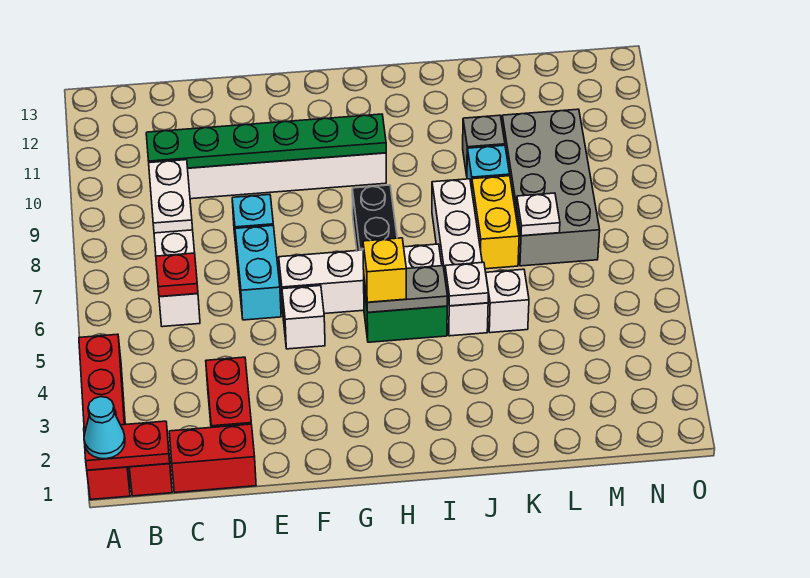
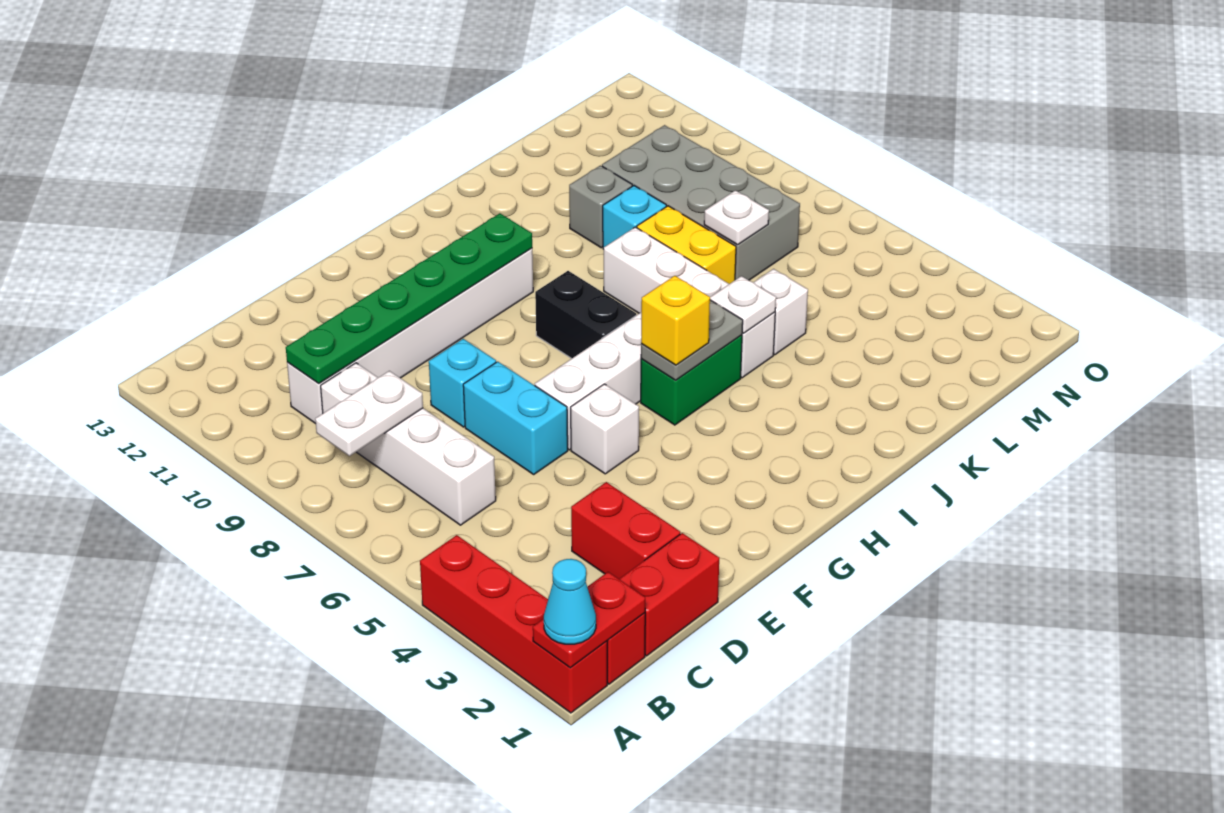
red plate C6 level 2 -> none
white plate C8:C9 level 2 -> white plate B8:C8 level 2

